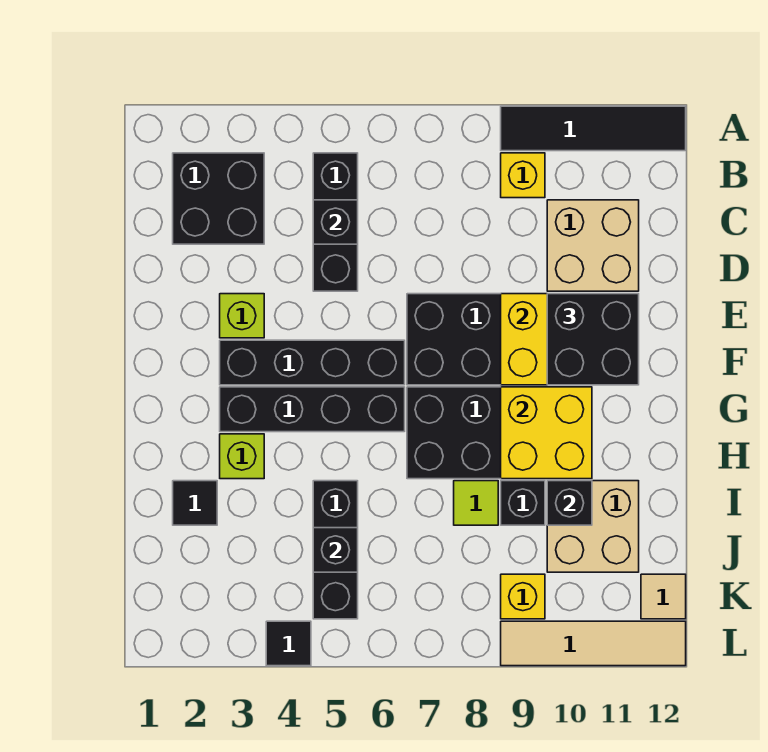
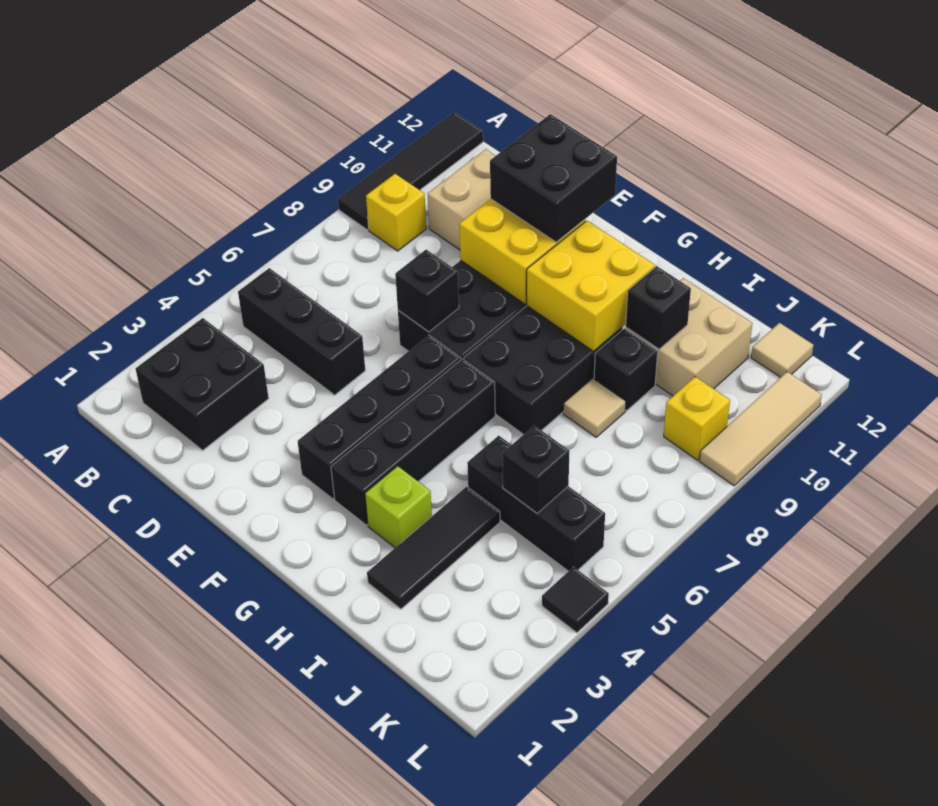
black brick C5 level 2 -> black brick E7 level 2
lime brick E3 level 1 -> none
black tile I2 level 1 -> black tile I2:I4 level 1
lime tile I8 level 1 -> tan tile I8 level 1
tan tile L9:L12 level 1 -> tan tile L9:L11 level 1

